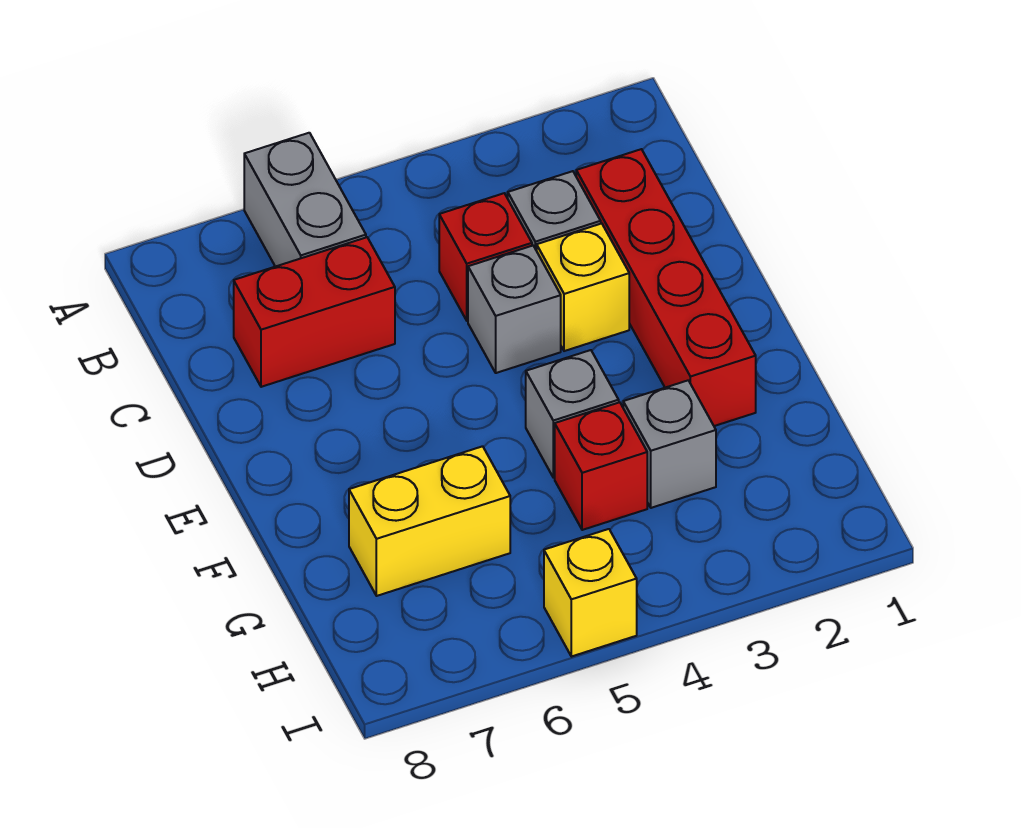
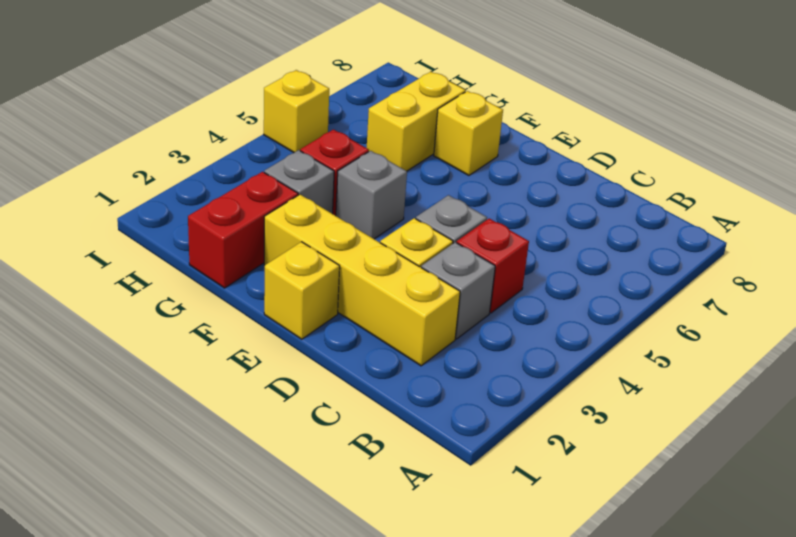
grey brick A6:B6 level 1 -> none
red brick C2:F2 level 1 -> yellow brick C2:F2 level 1
red brick C6:C7 level 1 -> red brick G1:G2 level 1
none -> yellow brick E1 level 1
none -> yellow brick F7 level 1

